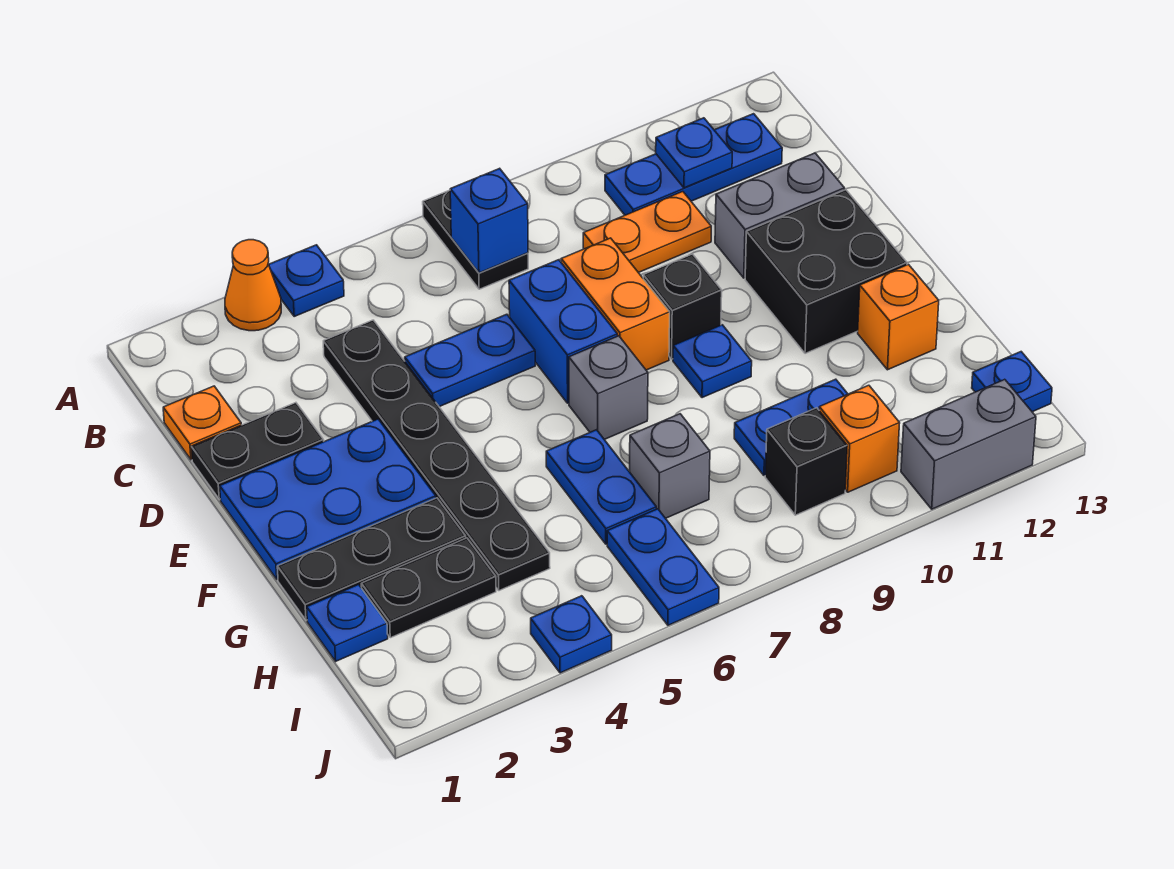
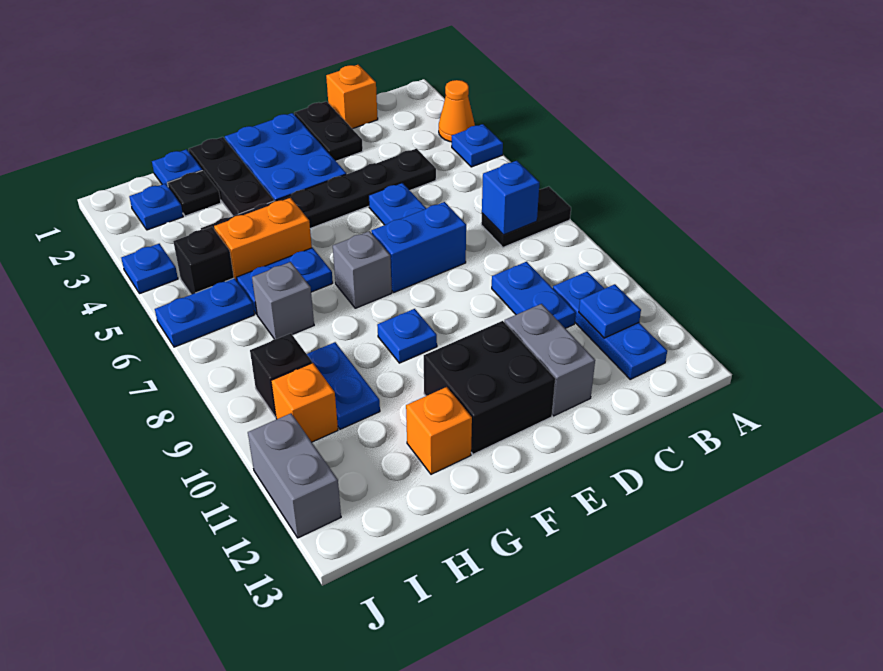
orange plate C1 level 1 -> orange brick C1 level 1
orange plate C9:C10 level 1 -> blue plate C9:C10 level 1
orange brick D8:E8 level 1 -> orange brick G5:H5 level 1
black brick E9 level 1 -> black brick I5 level 1
black plate H2:H3 level 1 -> black plate H2 level 1
blue plate I13 level 1 -> blue plate I2 level 1

